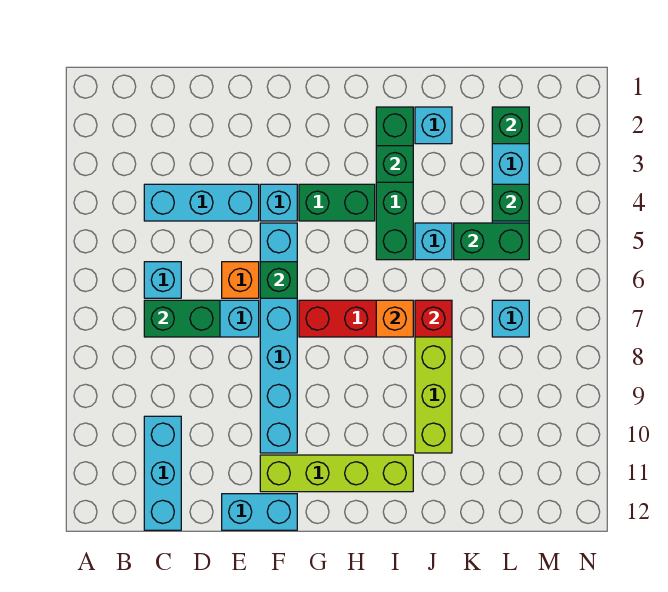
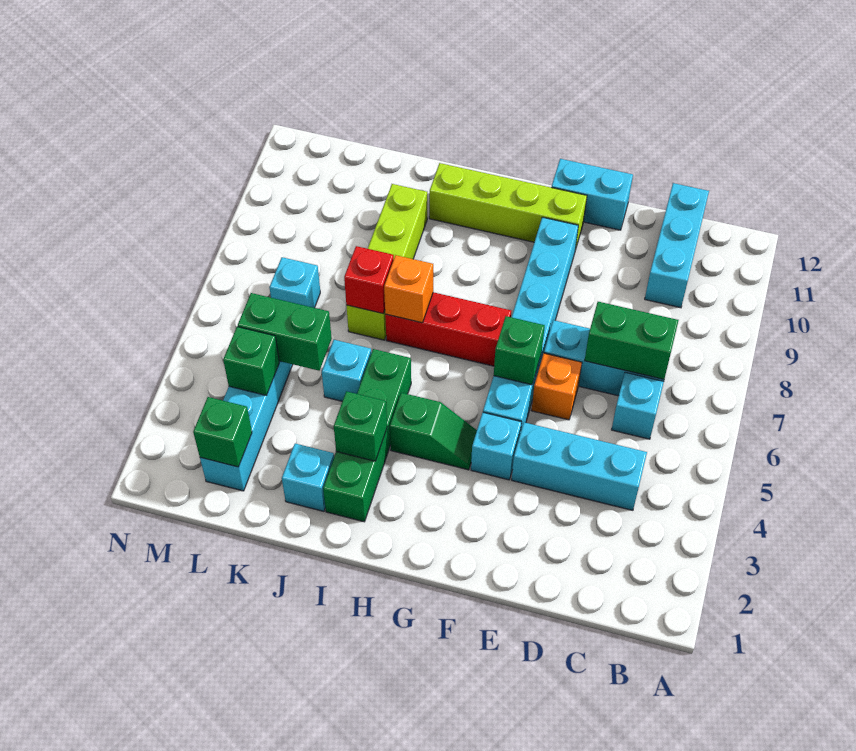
green brick G4:H4 level 1 -> green slope G4:H4 level 1 top H

